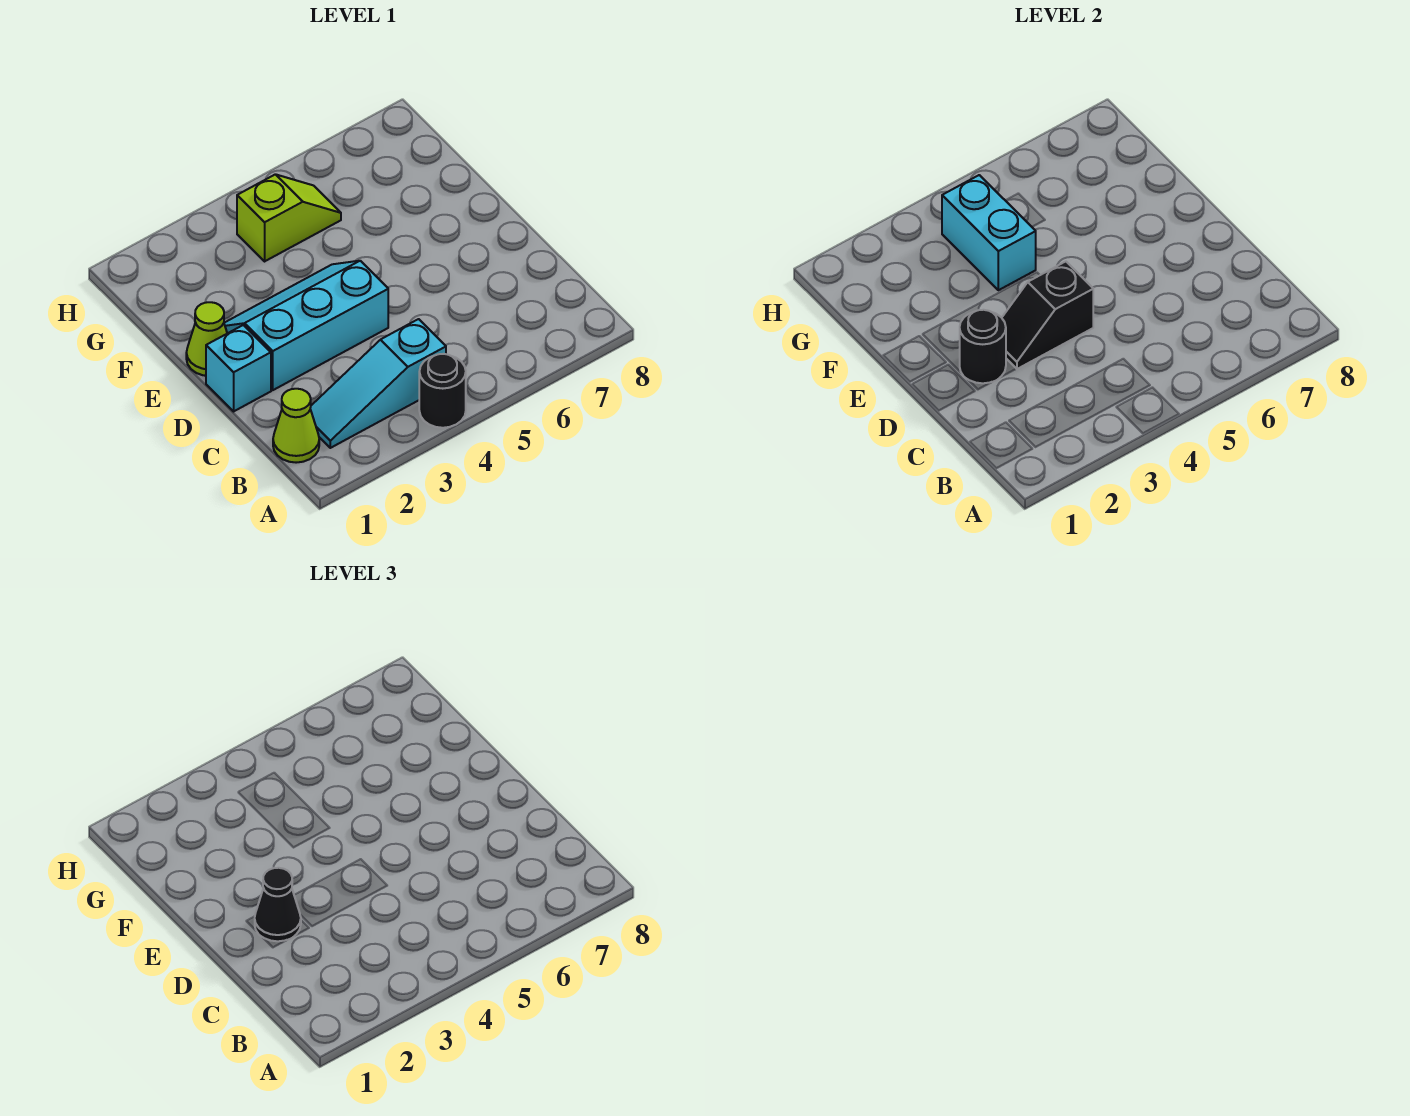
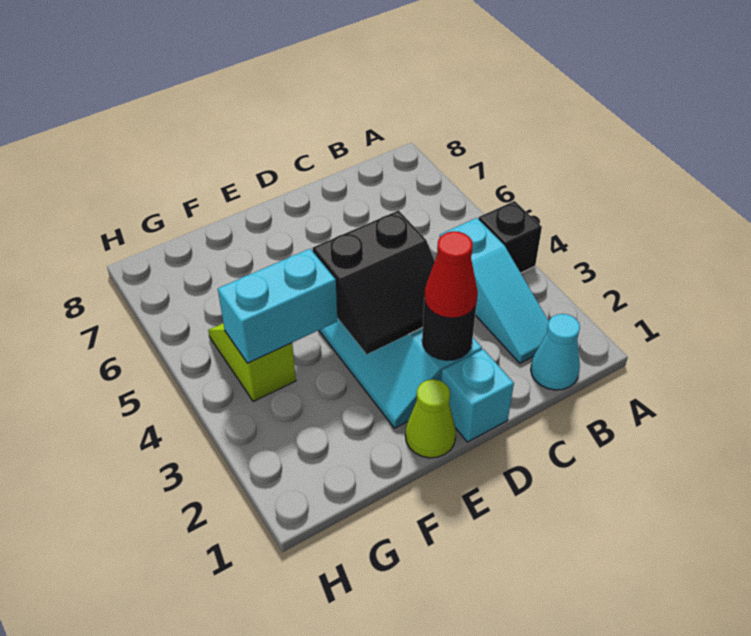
black round brick A4 level 1 -> black brick A4 level 1
lime cone B1 level 1 -> cyan cone B1 level 1
black cone D2 level 3 -> red cone D2 level 3
black slope D3:D4 level 2 top 4 -> black slope D3:E4 level 2 top 4

